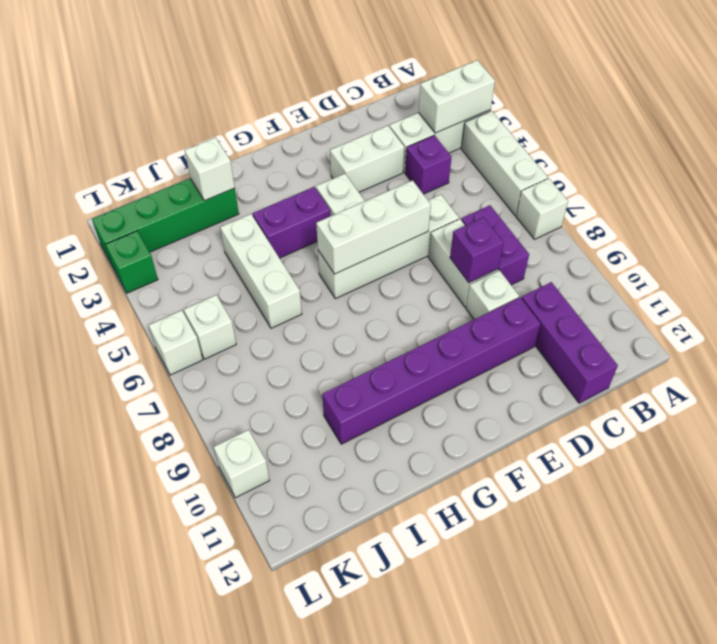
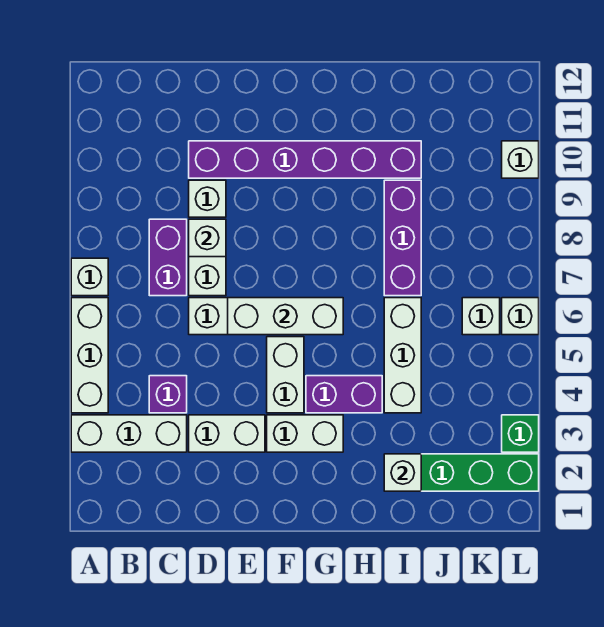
white brick A3:B3 level 2 -> white brick F3:G3 level 1
purple brick C10:C12 level 1 -> purple brick I7:I9 level 1
purple brick D8 level 2 -> white brick D8 level 2

